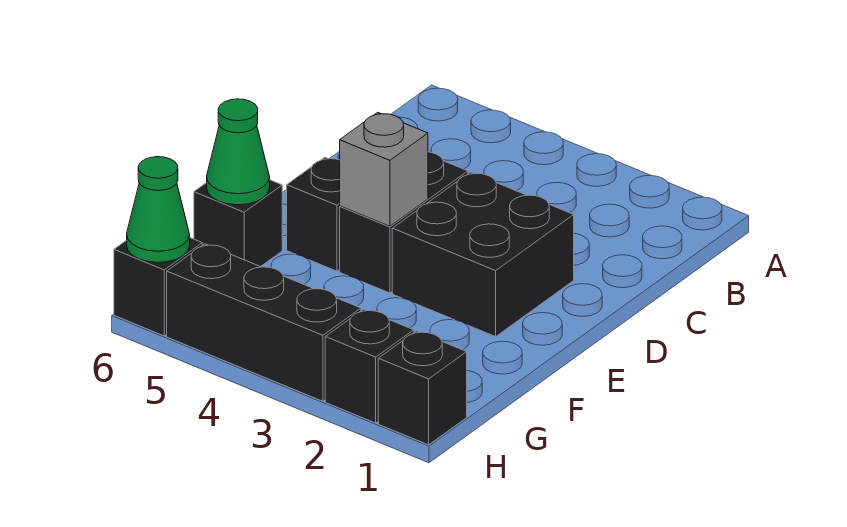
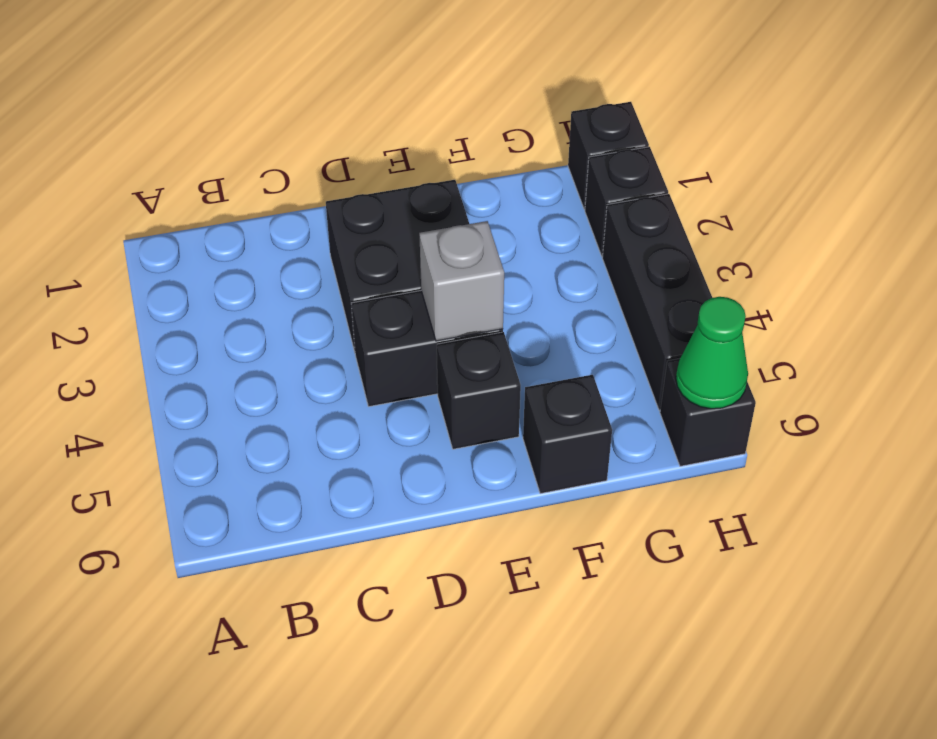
green cone F6 level 2 -> none

